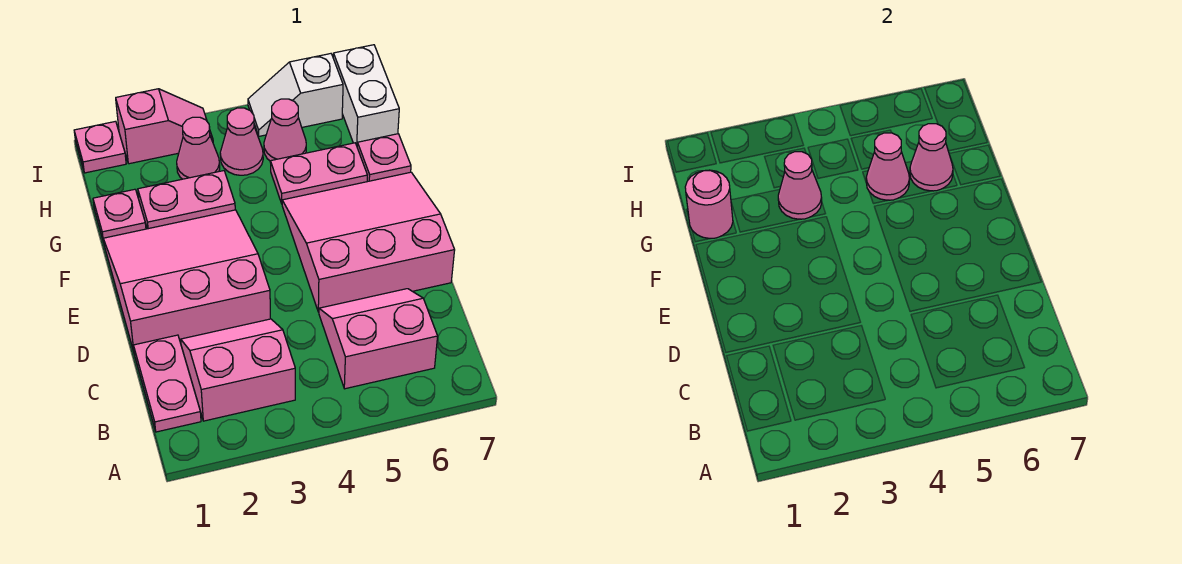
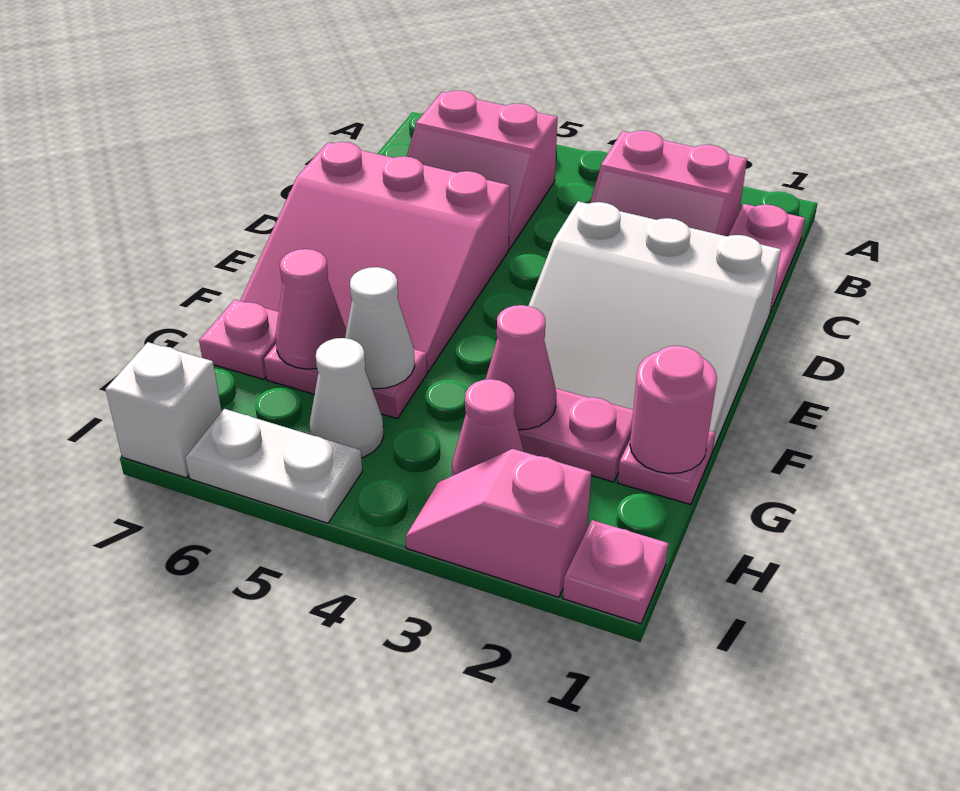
pink slope D1:F3 level 1 top D -> white slope D1:F3 level 1 top D
pink cone G5 level 2 -> white cone G5 level 2
pink cone H4 level 1 -> none
pink cone H5 level 1 -> white cone H5 level 1
white brick H7:I7 level 1 -> white brick I7 level 1
white slope I5:I6 level 1 top 6 -> white plate I5:I6 level 1

